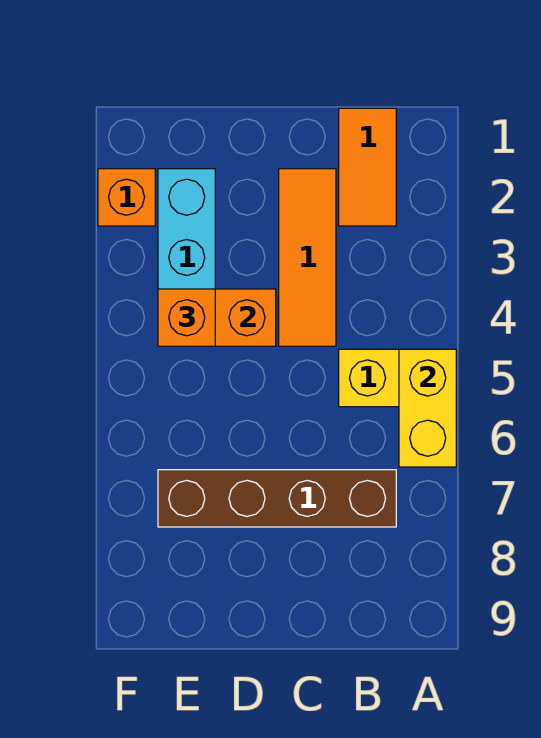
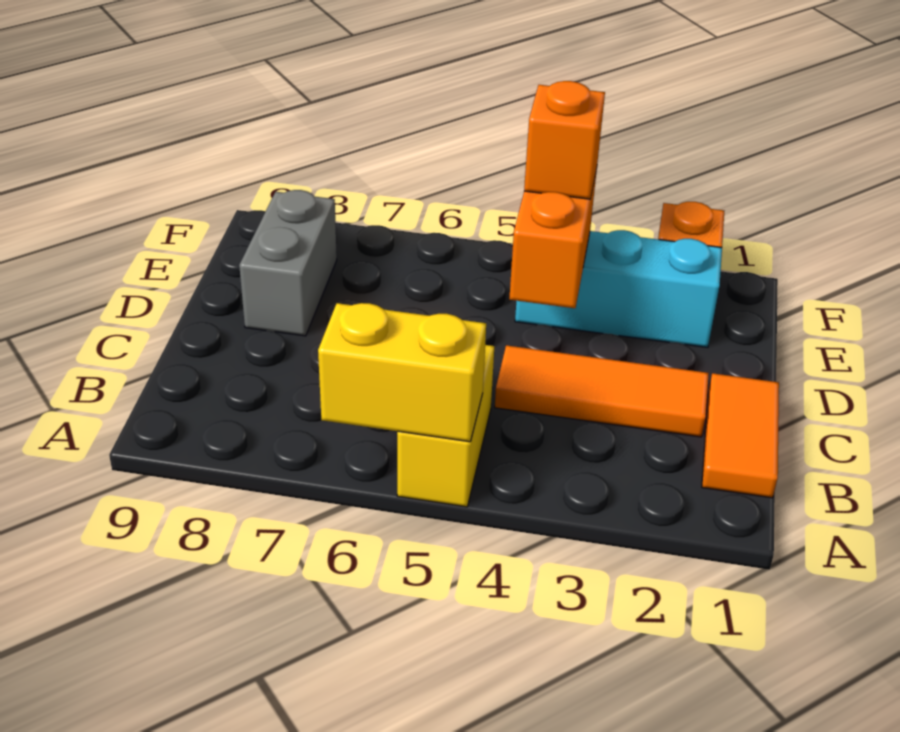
orange tile B1:B2 level 1 -> orange tile B1:C1 level 1
brown brick B7:E7 level 1 -> none
none -> grey brick D8:E8 level 1

